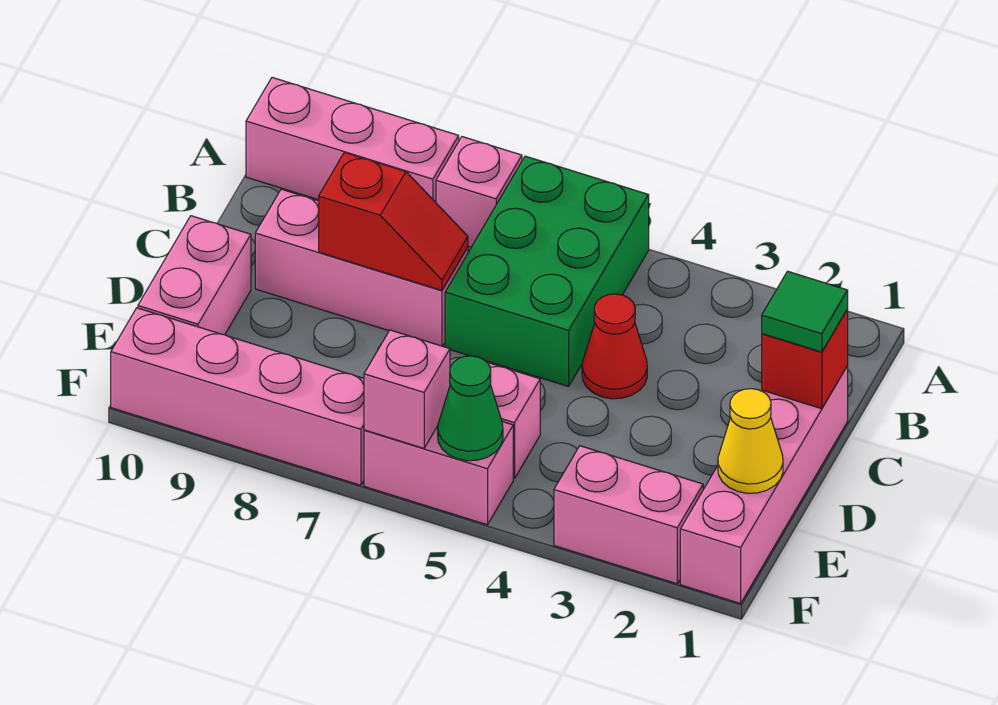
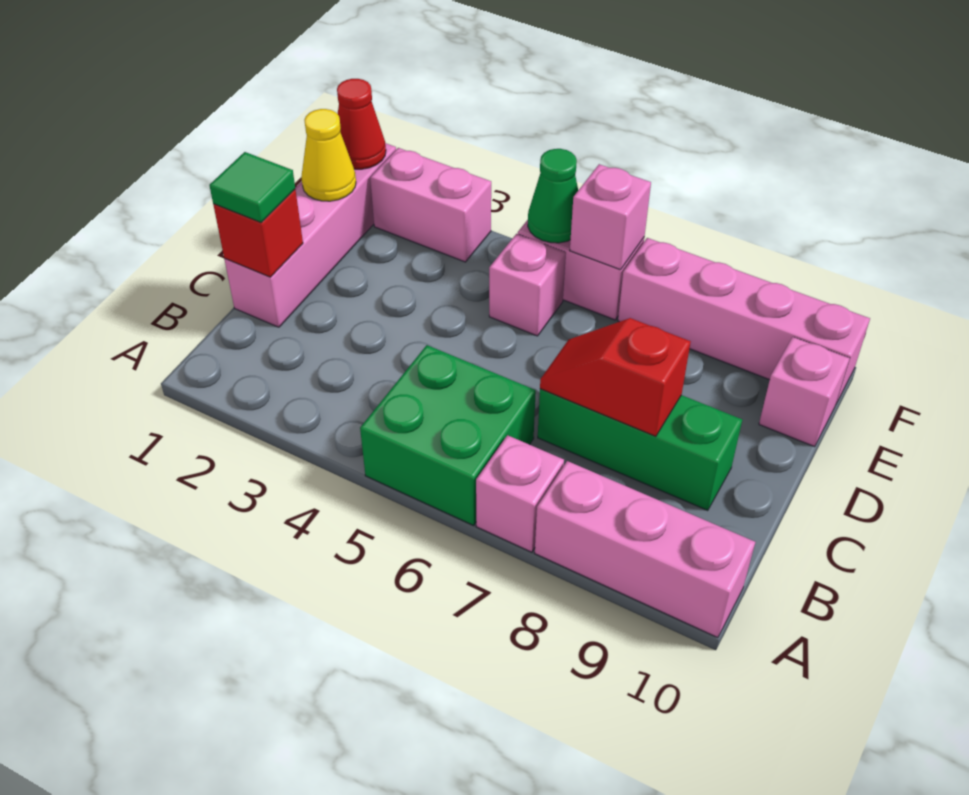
green brick A5:C6 level 1 -> green brick A5:B6 level 1
red cone C4 level 1 -> red cone F1 level 2
pink brick C7:C9 level 1 -> green brick C7:C9 level 1
pink brick D10:E10 level 1 -> pink brick E10 level 1

